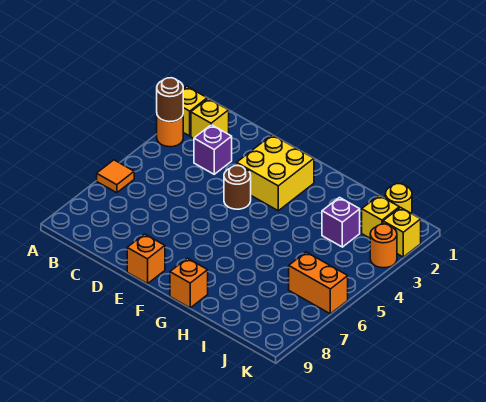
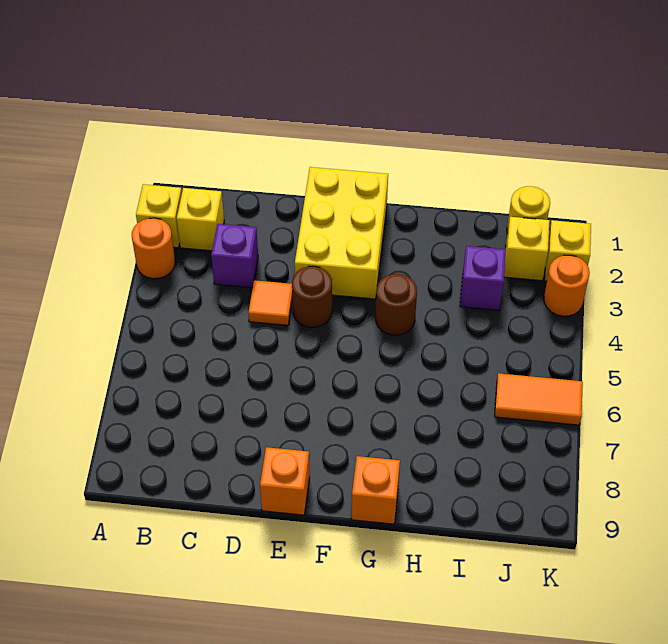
brown round brick A3 level 2 -> brown round brick G4 level 1
orange tile A6 level 1 -> orange tile D4 level 1
yellow brick E2:F3 level 1 -> yellow brick E1:F3 level 1
orange brick J6:K6 level 1 -> orange tile J6:K6 level 1

